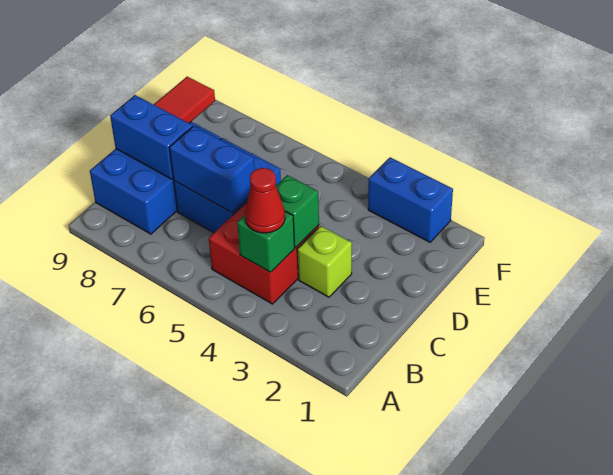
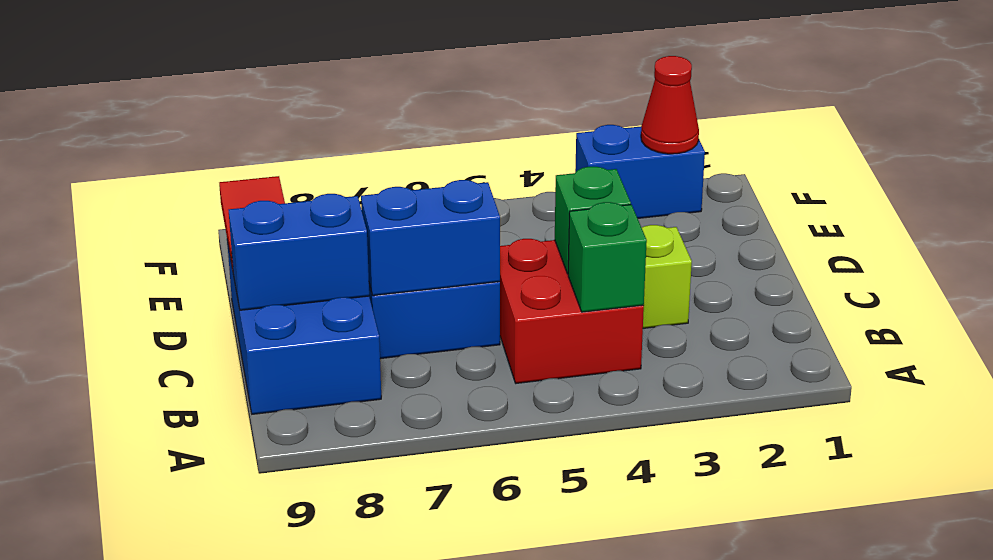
red cone B4 level 3 -> red cone F2 level 2

